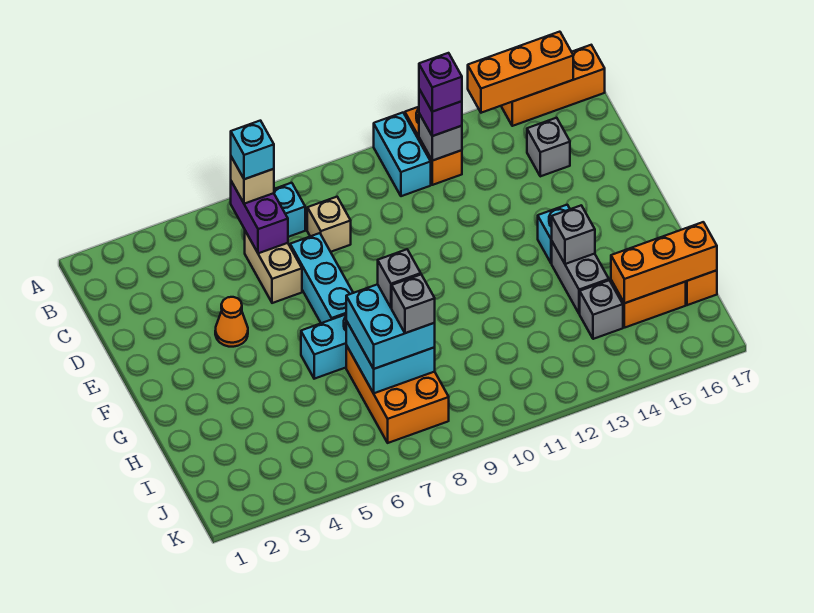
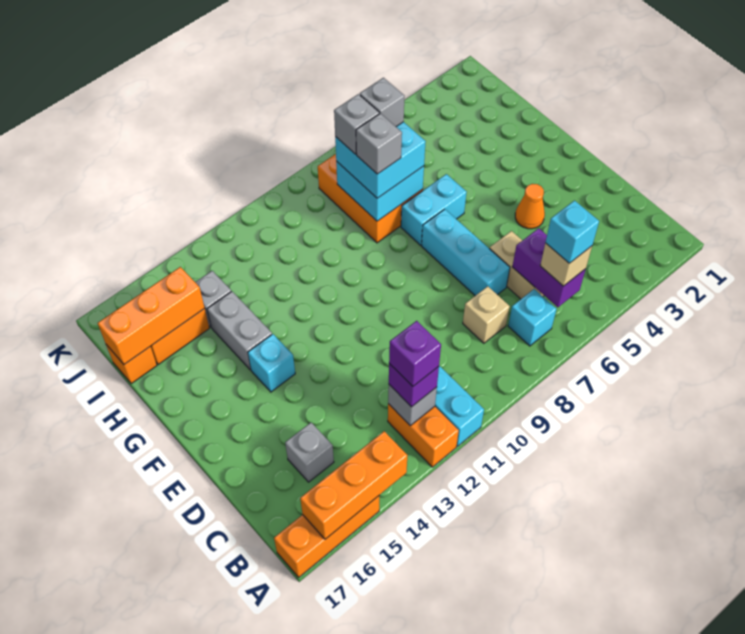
grey brick G14 level 2 -> grey brick I7 level 4

